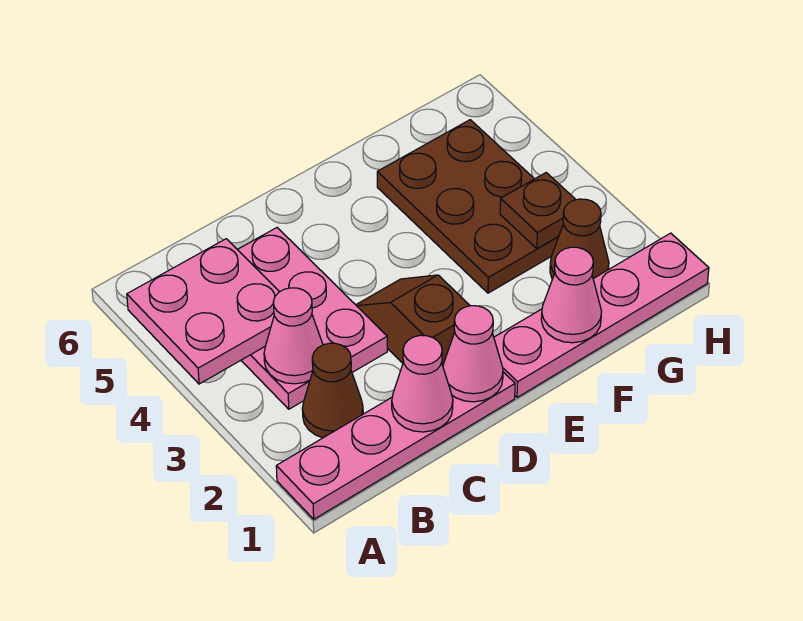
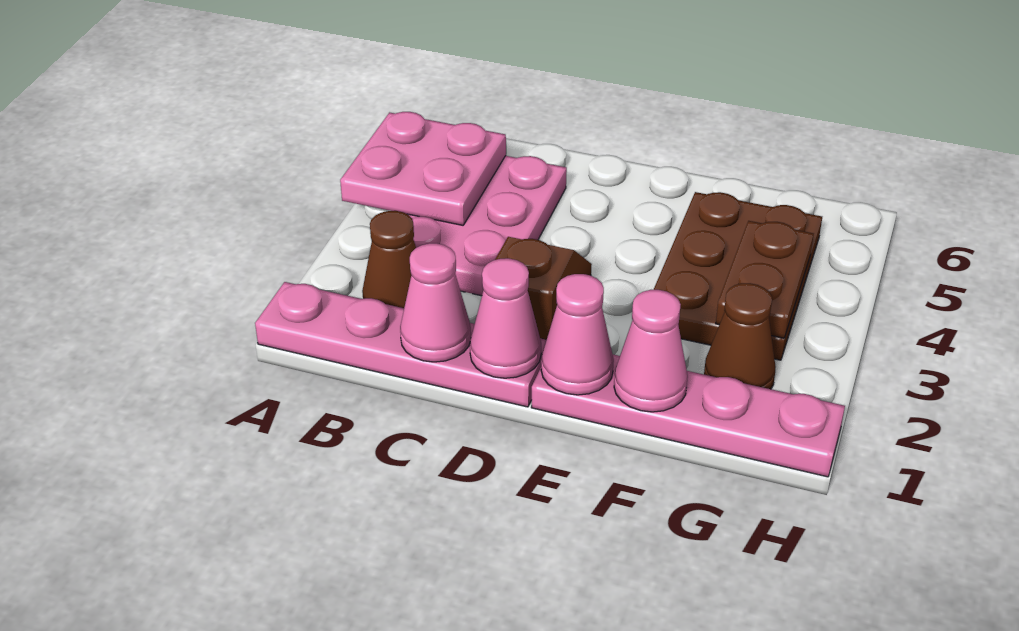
pink cone B3 level 2 -> pink cone E1 level 2
brown plate G3 level 2 -> brown plate G3:G4 level 2

